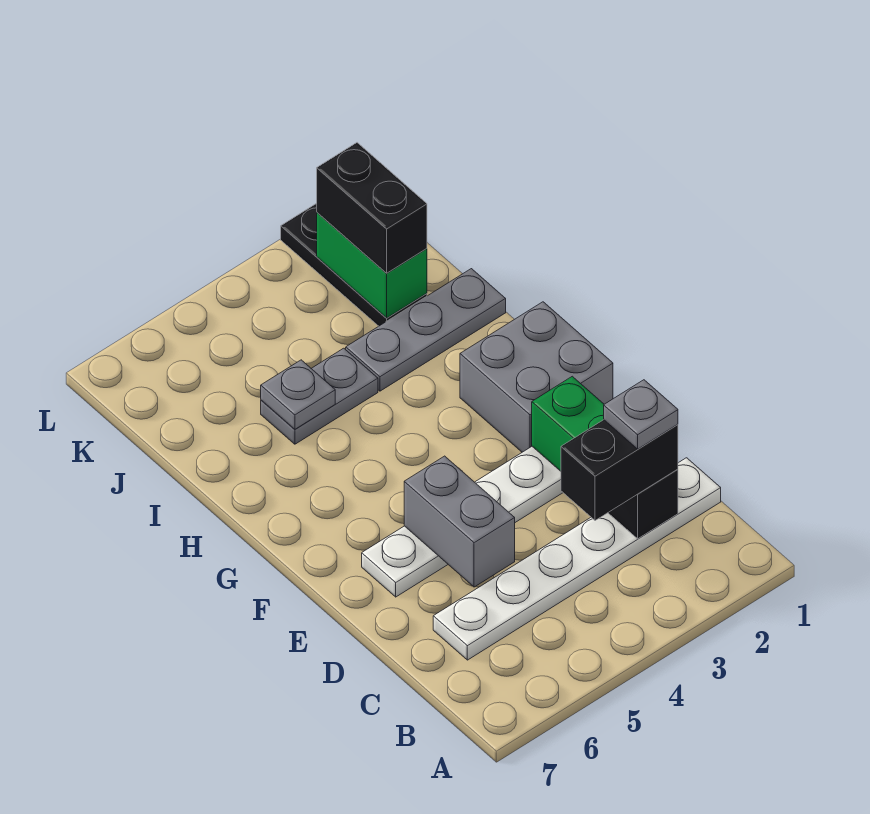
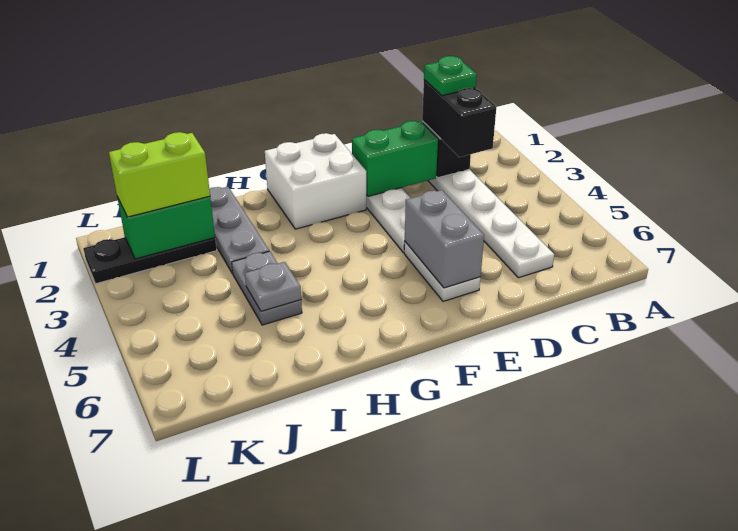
grey plate C2 level 4 -> green plate C2 level 4
grey brick D5:E5 level 2 -> grey brick E5:E6 level 2
grey brick F1:G2 level 1 -> white brick F1:G2 level 1
black brick J2:K2 level 3 -> lime brick J2:K2 level 3

